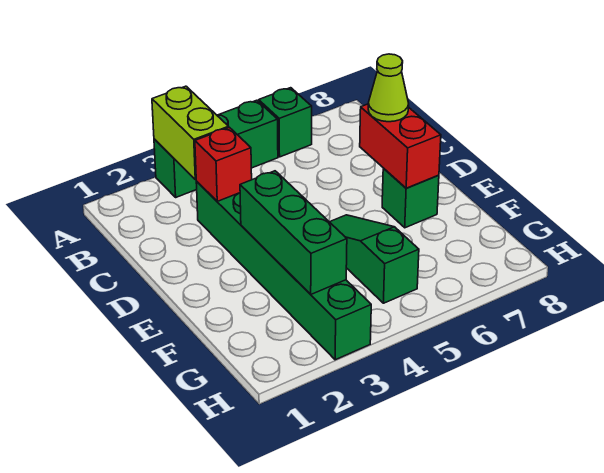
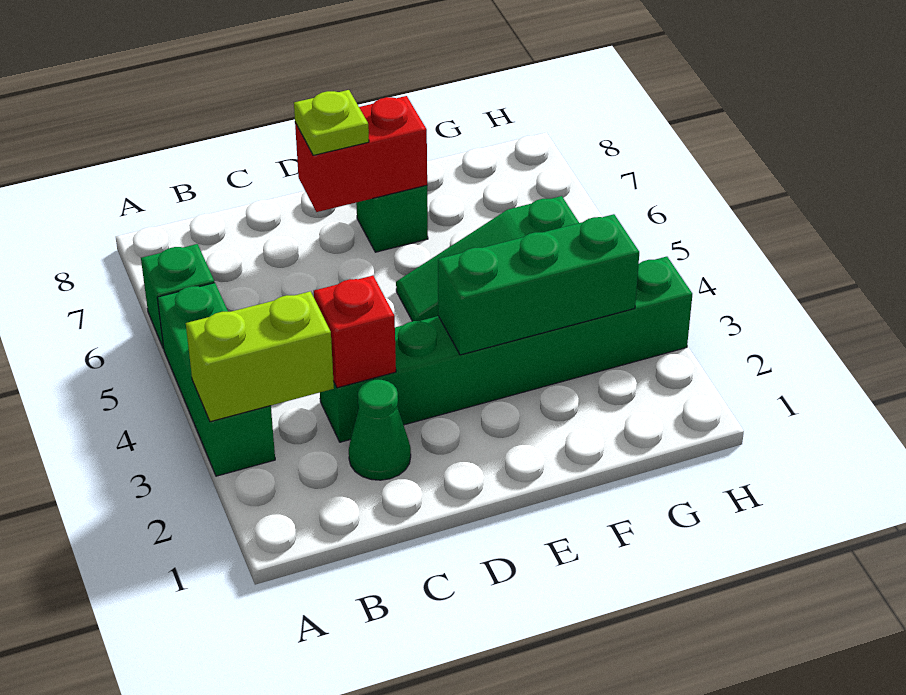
none -> green cone C2 level 1
lime cone D7 level 3 -> lime plate D7 level 3

